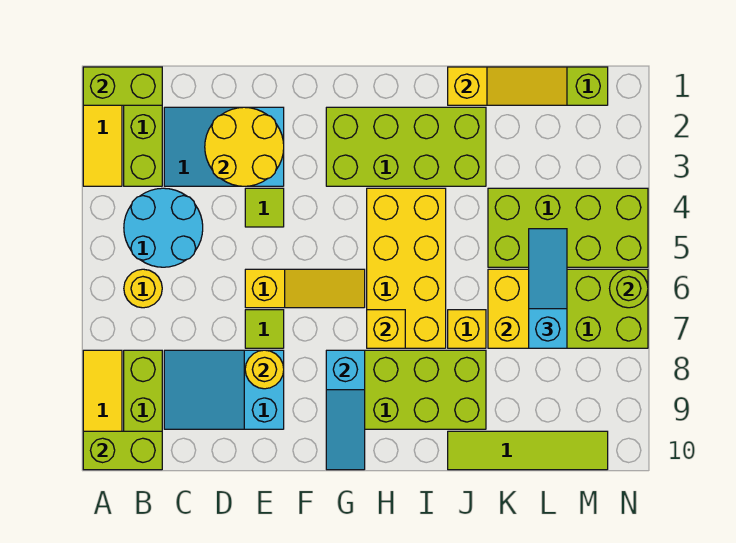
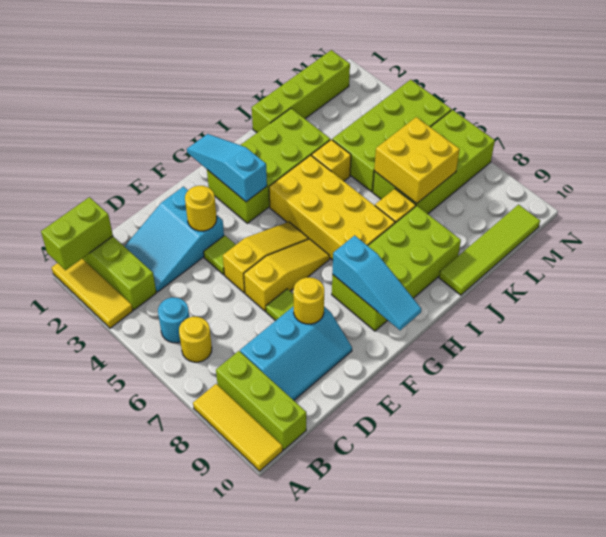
lime brick A10:B10 level 2 -> none
cyan round brick B4:C5 level 1 -> cyan round brick B5 level 1
cyan slope C8:E9 level 1 top E -> cyan slope C8:E9 level 1 top 8
yellow round brick D2:E3 level 2 -> yellow round brick E3 level 2
yellow brick H7 level 2 -> yellow brick J4 level 1
yellow slope J1:L1 level 2 top J -> yellow slope E5:G5 level 1 top E
cyan slope L5:L7 level 3 top 7 -> cyan slope G1:G3 level 2 top 3
lime round brick N6 level 2 -> none

